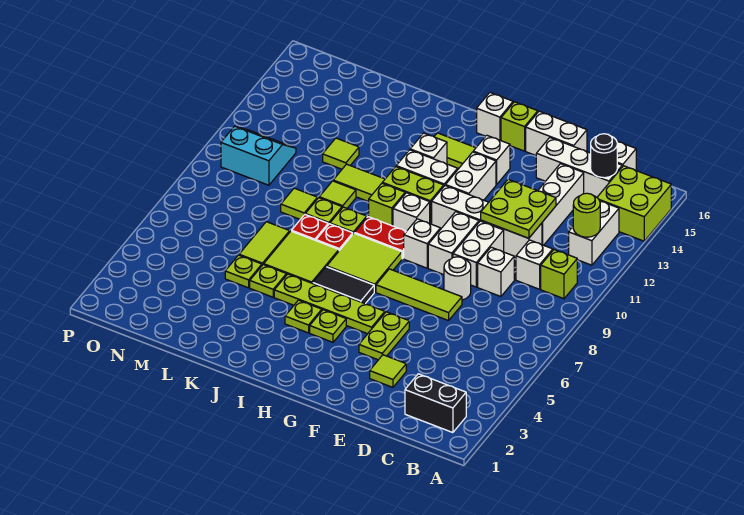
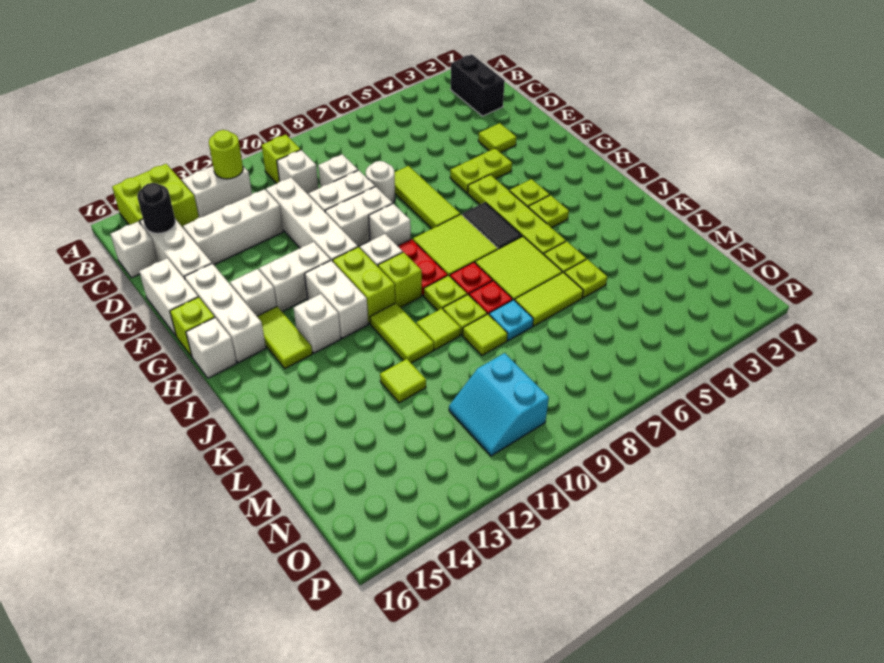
lime plate D11:E12 level 2 -> none
none -> white brick F15:H15 level 1
none -> cyan plate L8 level 1

